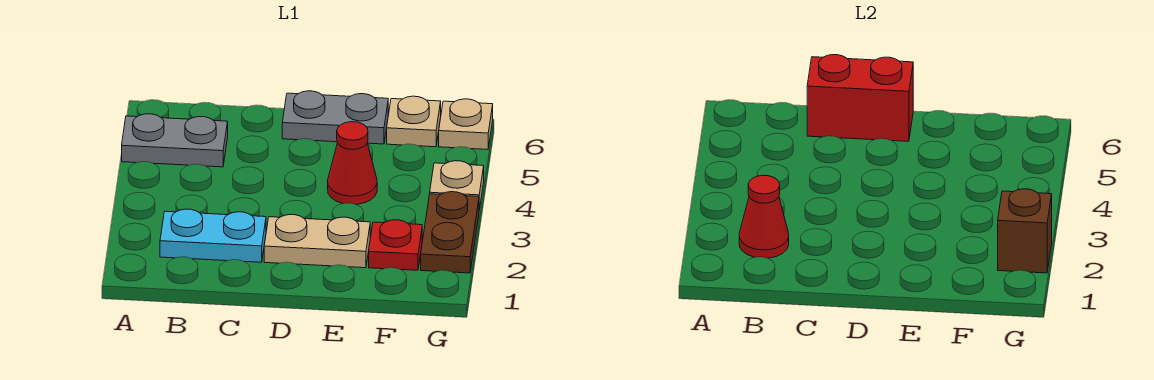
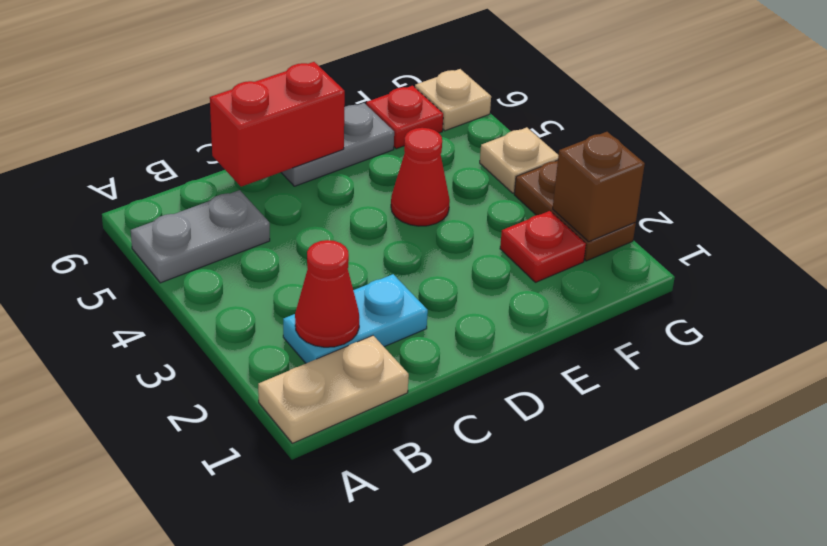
tan plate D2:E2 level 1 -> tan plate A1:B1 level 1
tan plate F6 level 1 -> red plate F6 level 1

